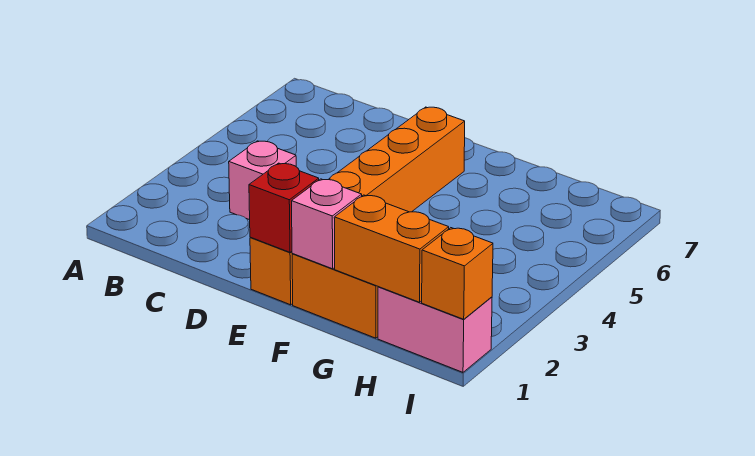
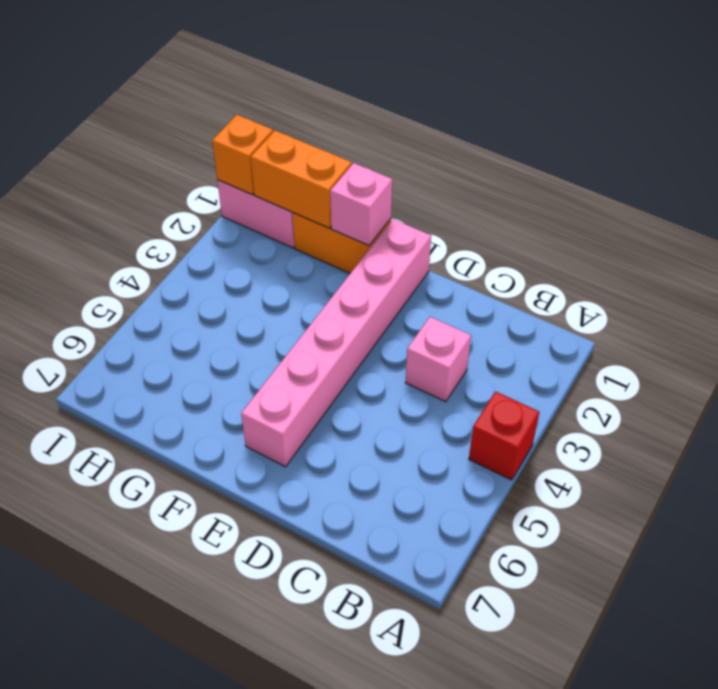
orange brick E1:E6 level 1 -> pink brick E1:E6 level 1
red brick E1 level 2 -> red brick A4 level 1

